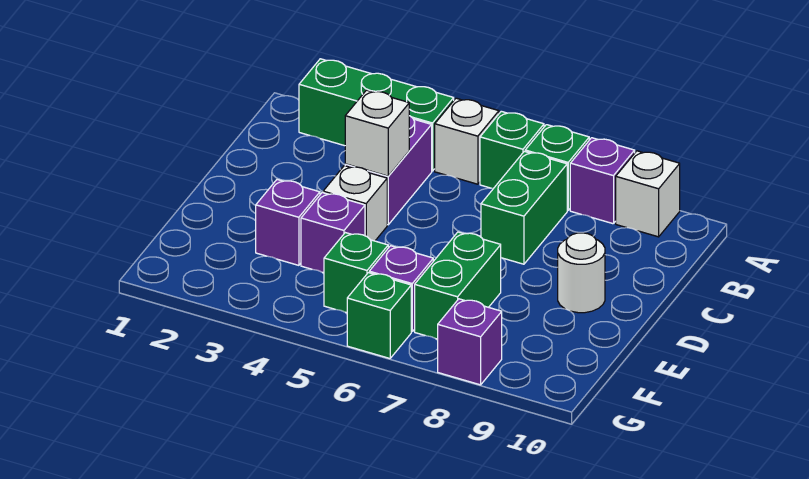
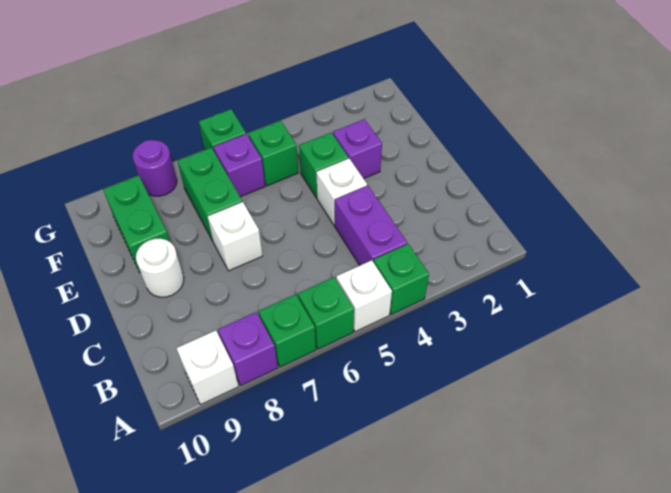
green brick A2:A4 level 1 -> green brick A4 level 1
green brick B7:C7 level 1 -> green brick E9:F9 level 1
white brick C4 level 2 -> white brick D7 level 1
purple brick E4 level 1 -> green brick E4 level 1
purple brick G8 level 1 -> purple round brick G8 level 1

